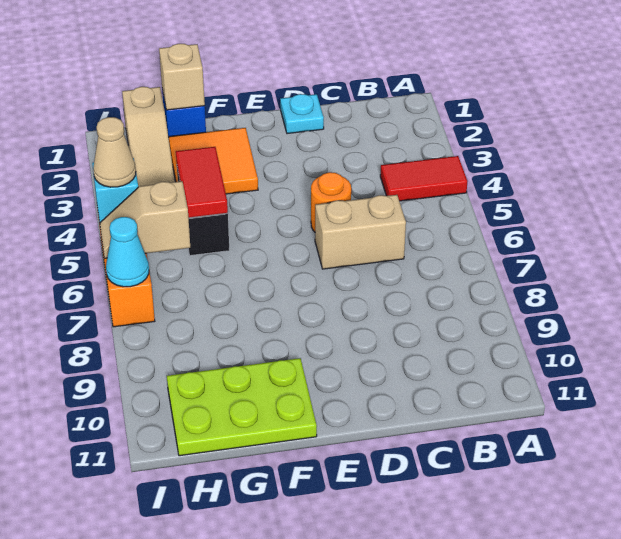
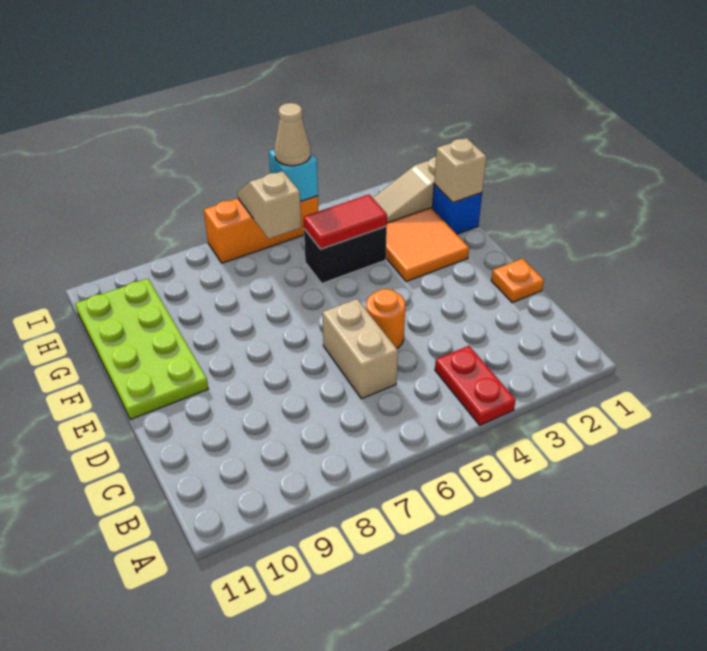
red tile A4:B4 level 1 -> red plate A4:B4 level 1
cyan plate D1 level 1 -> orange plate D1 level 1
lime plate F10:H11 level 1 -> lime plate E10:H11 level 1
cyan cone I7 level 2 -> none

